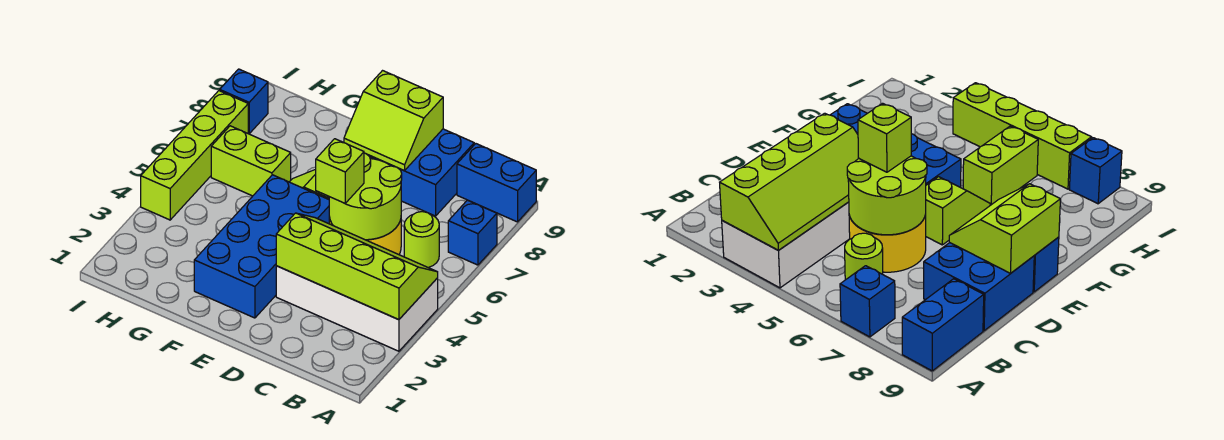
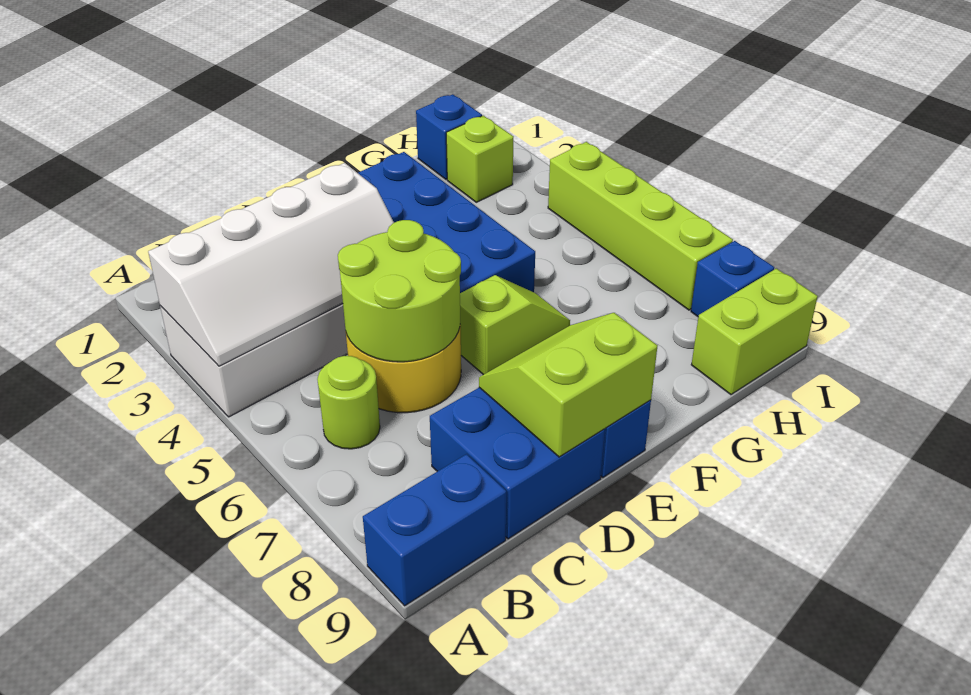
lime slope A3:D4 level 2 top 3 -> white slope A3:D4 level 2 top 3
blue brick A7 level 1 -> blue brick H1 level 1
lime brick D5 level 3 -> lime brick H2 level 1
lime brick G6:H6 level 1 -> lime brick H9:I9 level 1

